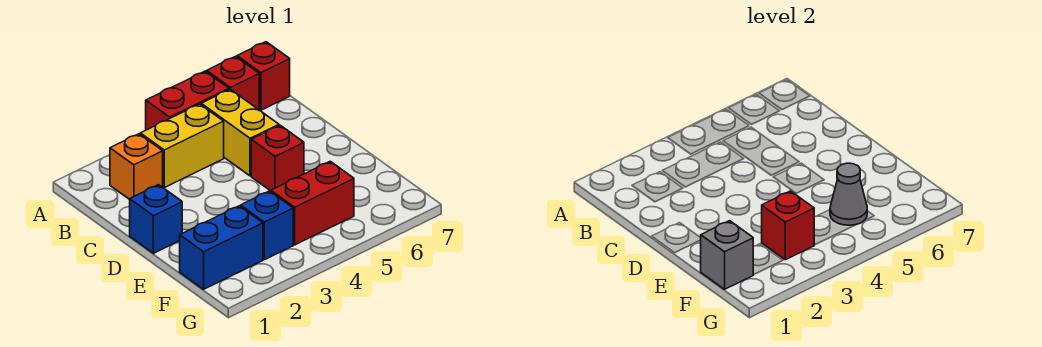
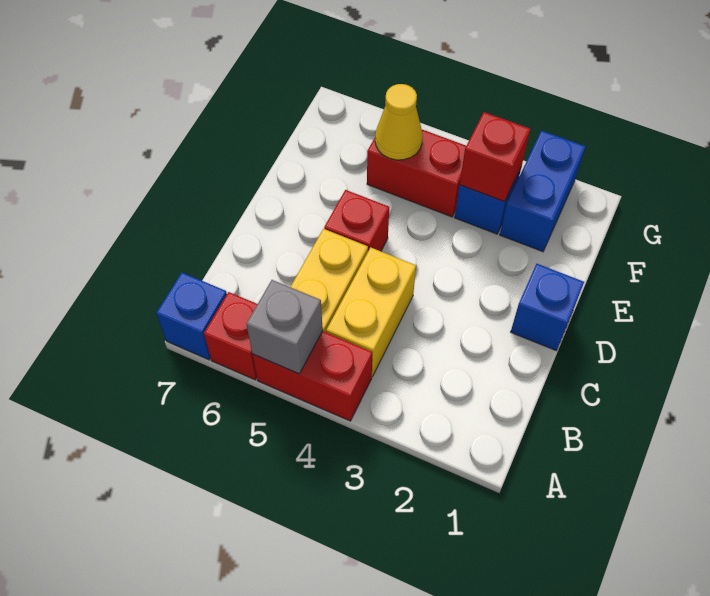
red brick A7 level 1 -> blue brick A7 level 1
orange brick B2 level 1 -> none
yellow brick B3:B4 level 1 -> yellow brick B4:C4 level 1
blue brick F1:F2 level 1 -> blue brick F2:G2 level 1
grey brick F1 level 2 -> grey brick A5 level 2
grey cone F5 level 2 -> yellow cone F5 level 2

